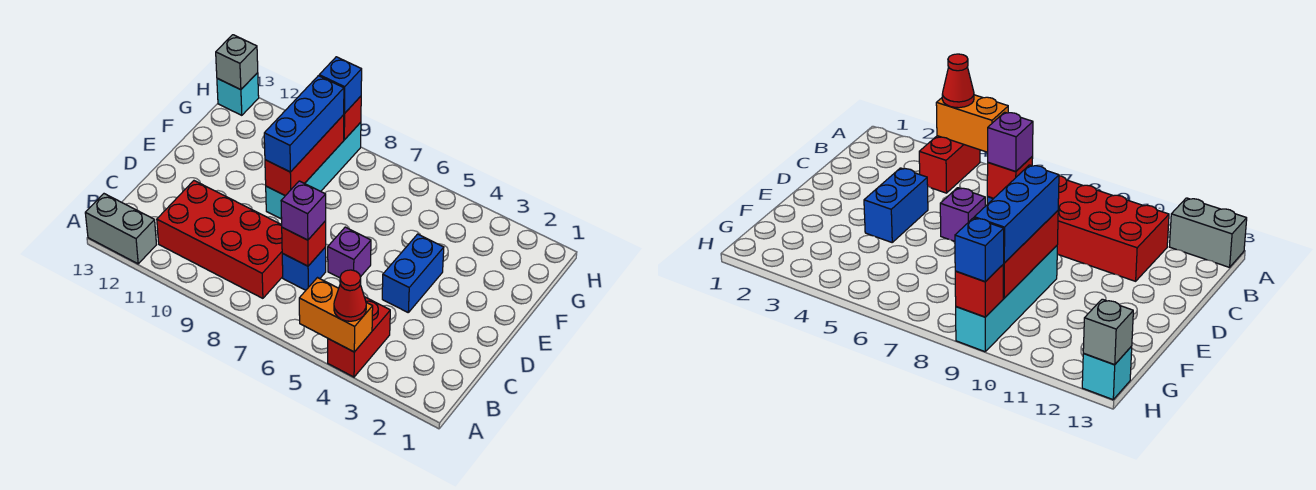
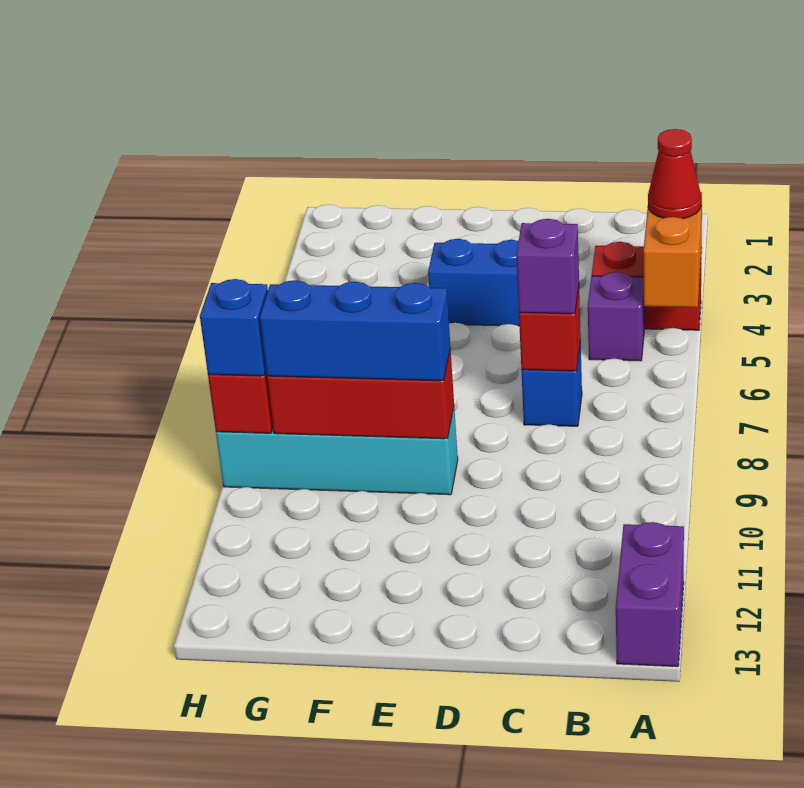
grey brick A12:A13 level 1 -> purple brick A12:A13 level 1
red brick B8:C11 level 1 -> none
purple brick D6 level 1 -> purple brick B5 level 1
cyan brick H13 level 1 -> none
grey brick H13 level 2 -> none

